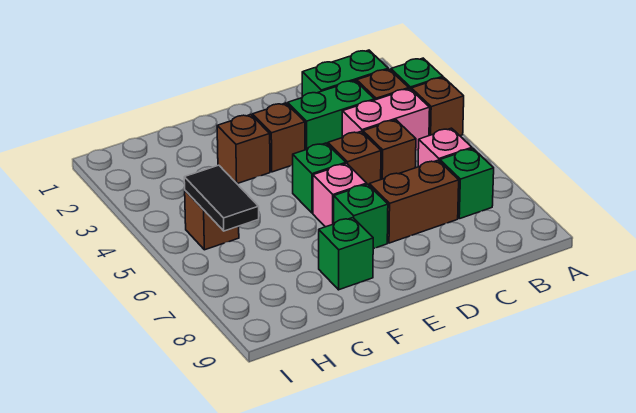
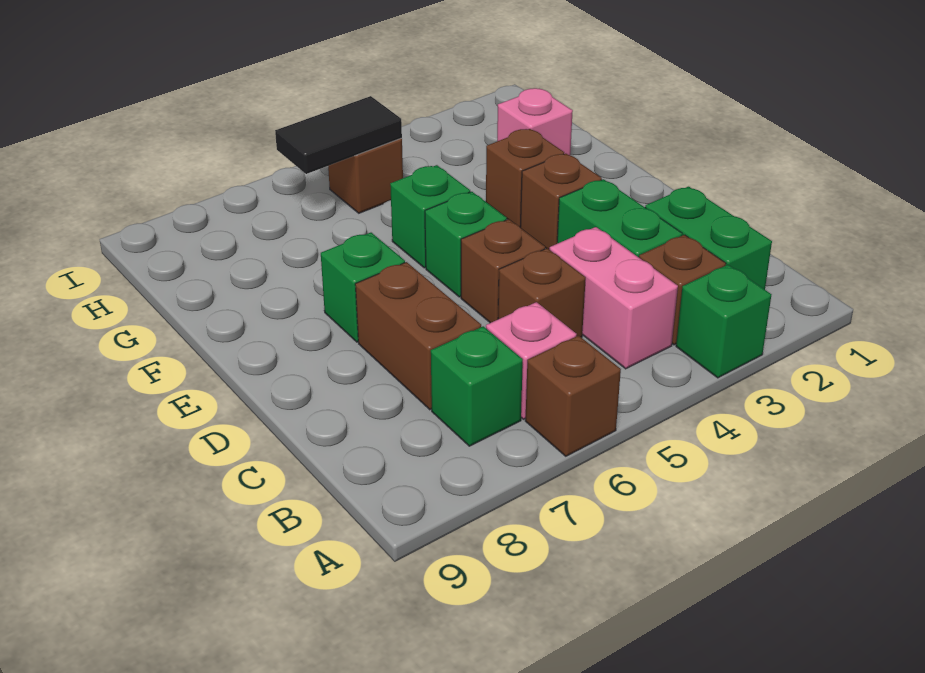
brown brick A4 level 1 -> brown brick A6 level 1
pink brick E6 level 1 -> pink brick G2 level 1
green brick F8 level 1 -> green brick F5 level 1

